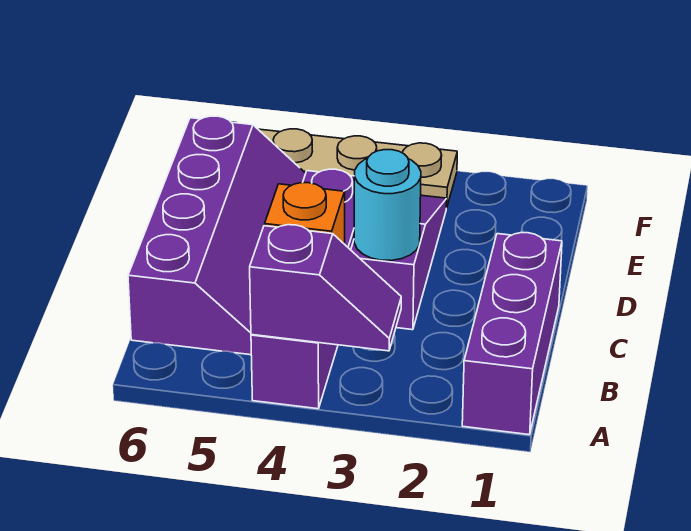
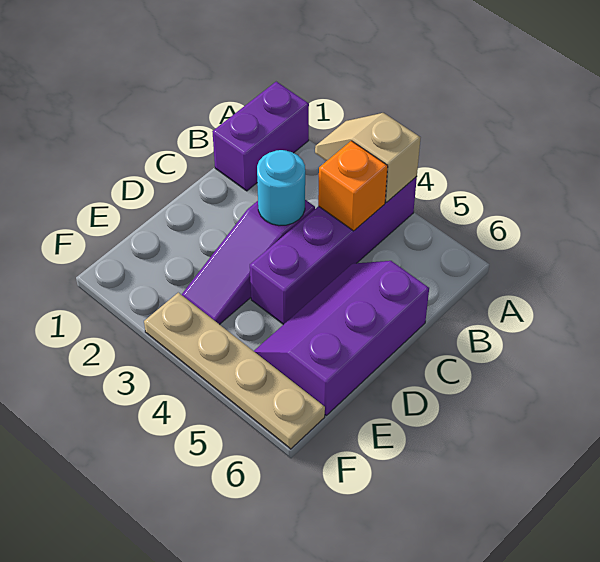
purple brick A1:C1 level 1 -> purple brick A1:B1 level 1
purple slope A3:A4 level 2 top 4 -> tan slope A3:A4 level 2 top 4
purple slope B5:E6 level 1 top 6 -> purple slope C5:E6 level 1 top 6

